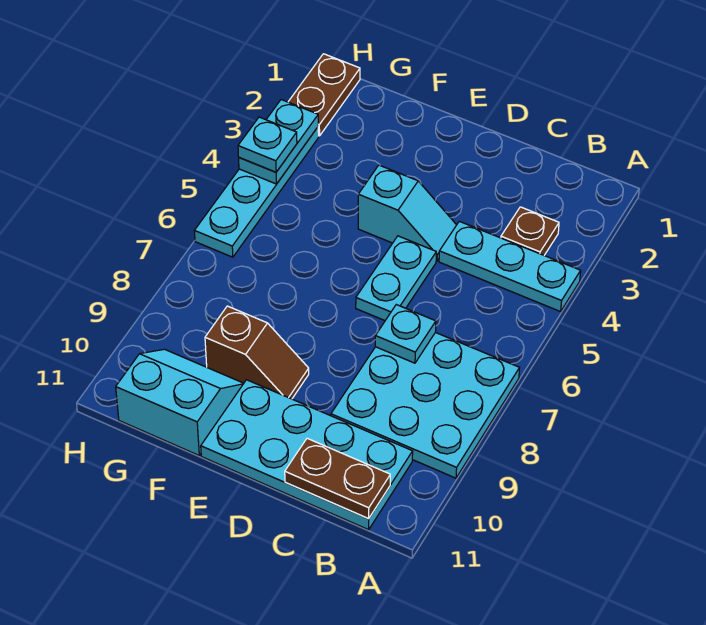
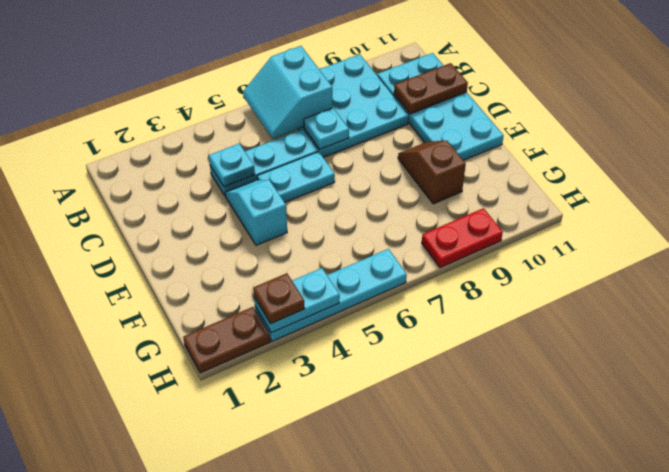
cyan plate A4:C4 level 1 -> cyan plate C4:C6 level 1
brown plate B3 level 1 -> brown plate H3 level 3
brown plate B11:C11 level 2 -> brown plate C10:C11 level 2
cyan slope F10:G11 level 1 top 11 -> cyan slope A6:B7 level 2 top 7
cyan plate H4 level 3 -> cyan plate C4 level 2
none -> red plate H8:H9 level 1

